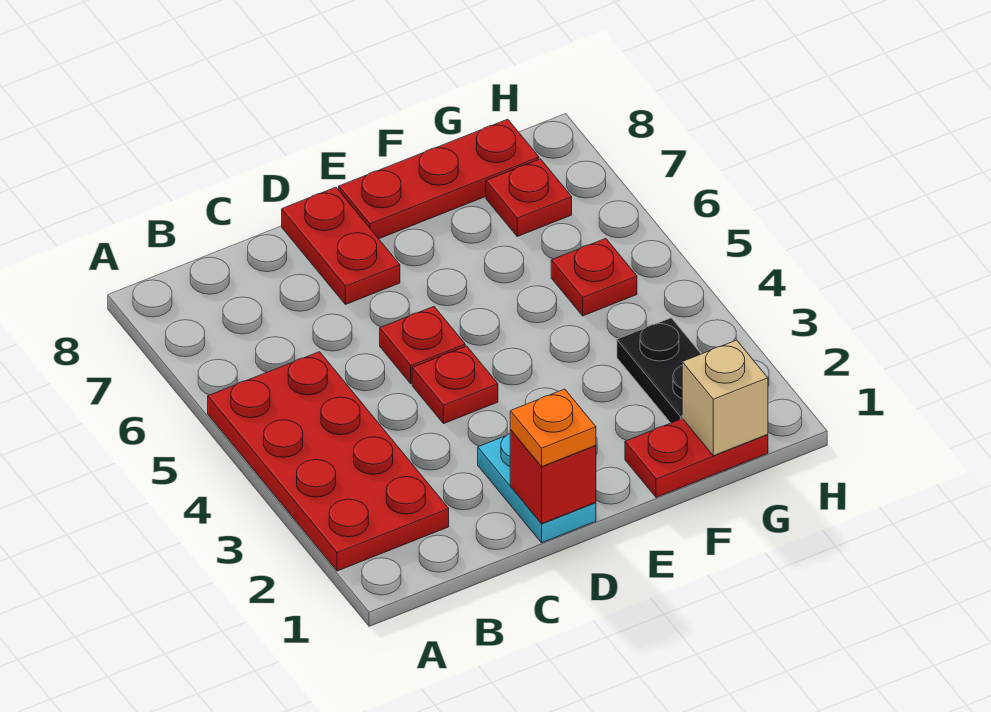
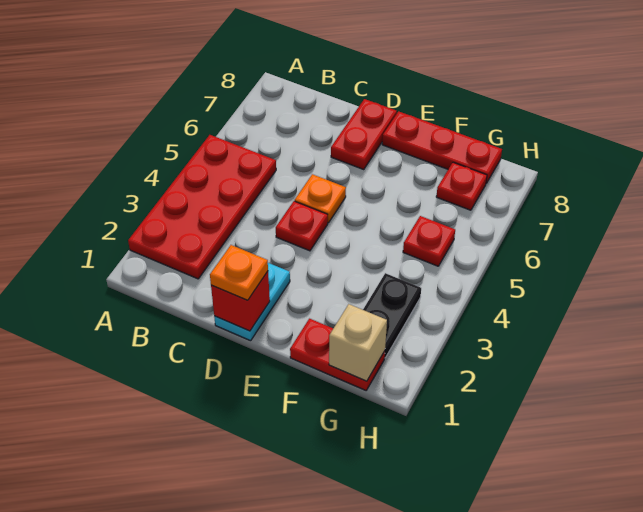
red plate D5 level 1 -> orange plate D5 level 1

